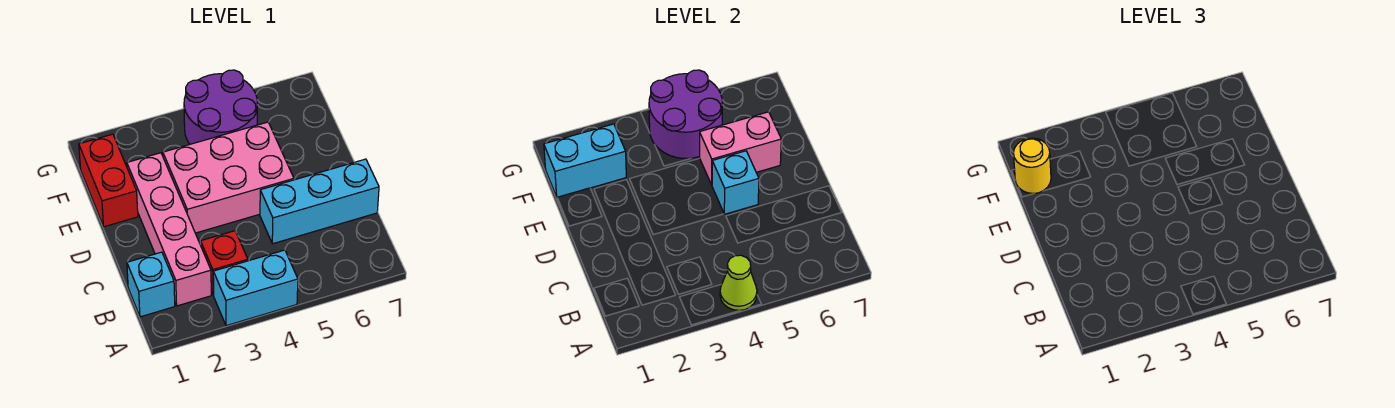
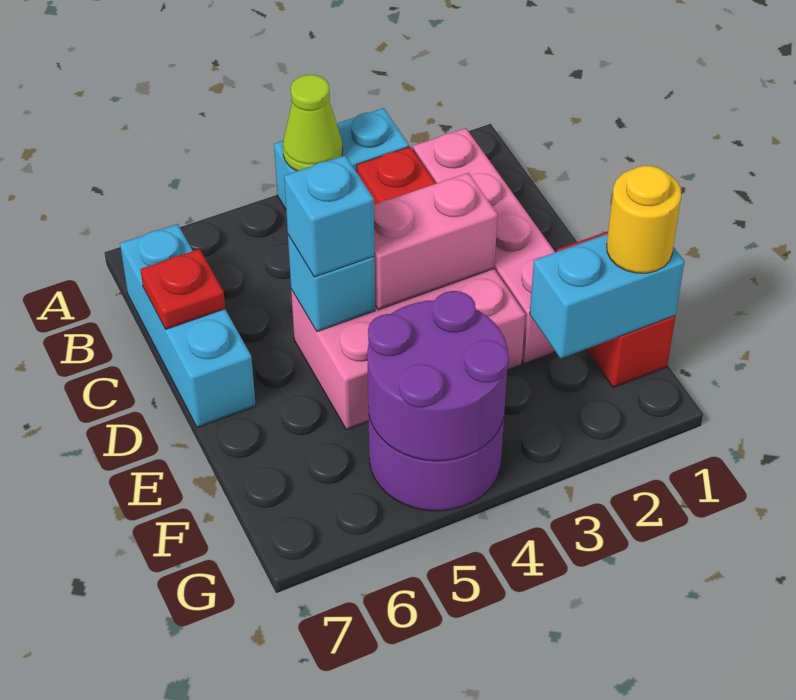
cyan brick B1 level 1 -> cyan brick D5 level 3
cyan brick C5:C7 level 1 -> cyan brick B7:D7 level 1
none -> red plate C7 level 2
pink brick E5:E6 level 2 -> pink brick D3:D4 level 2

